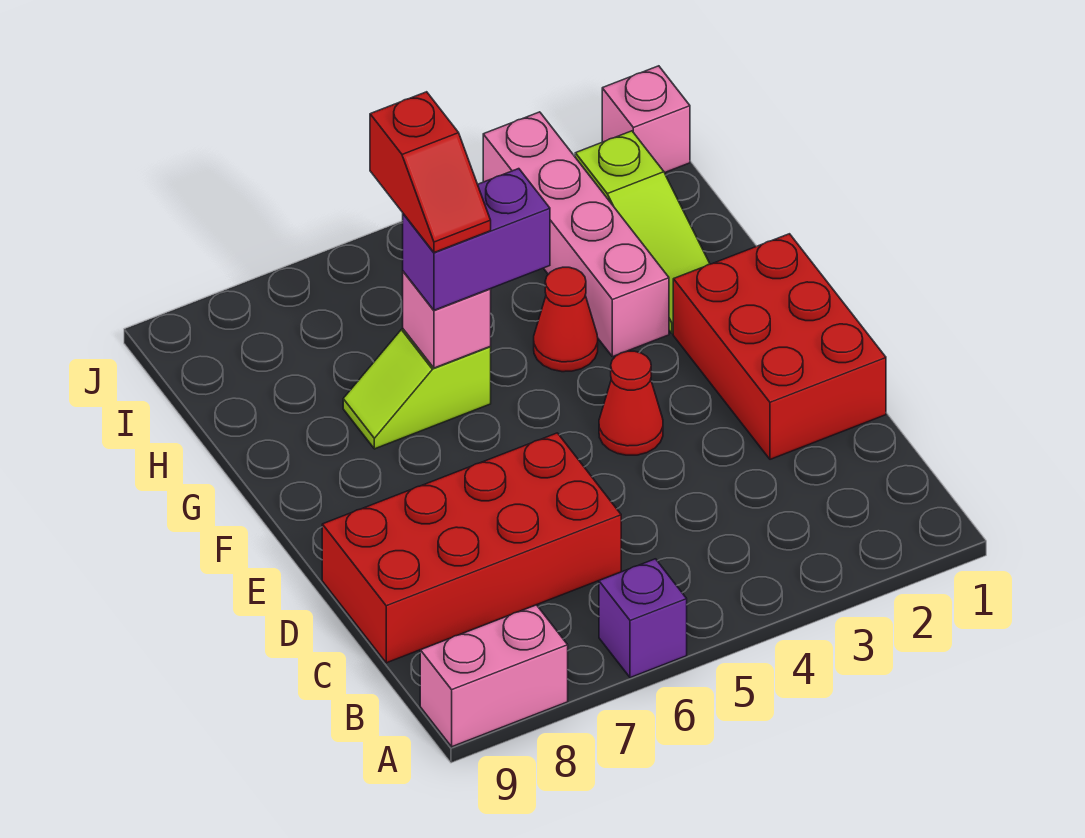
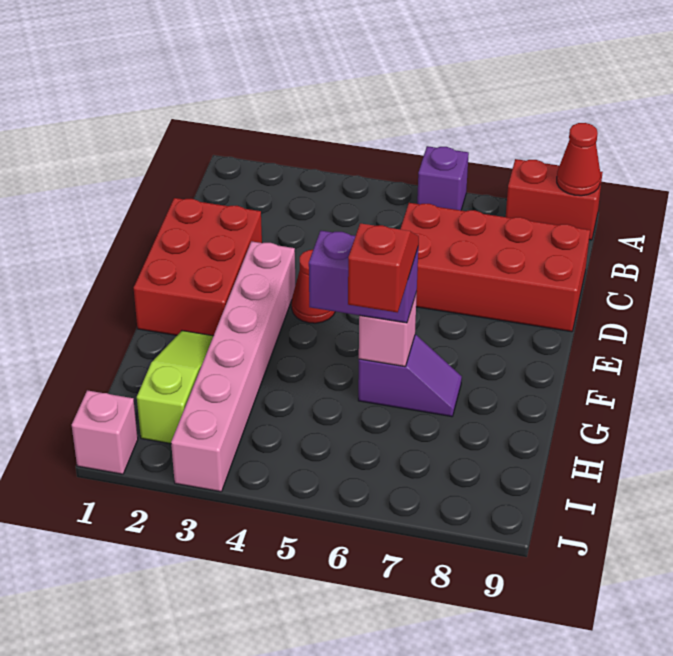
pink brick A8:A9 level 1 -> red brick A8:A9 level 1
pink brick G3:J3 level 1 -> pink brick E3:J3 level 1
red cone G4 level 1 -> red cone A9 level 2
lime slope G6:G7 level 1 top 6 -> purple slope G6:G7 level 1 top 6

